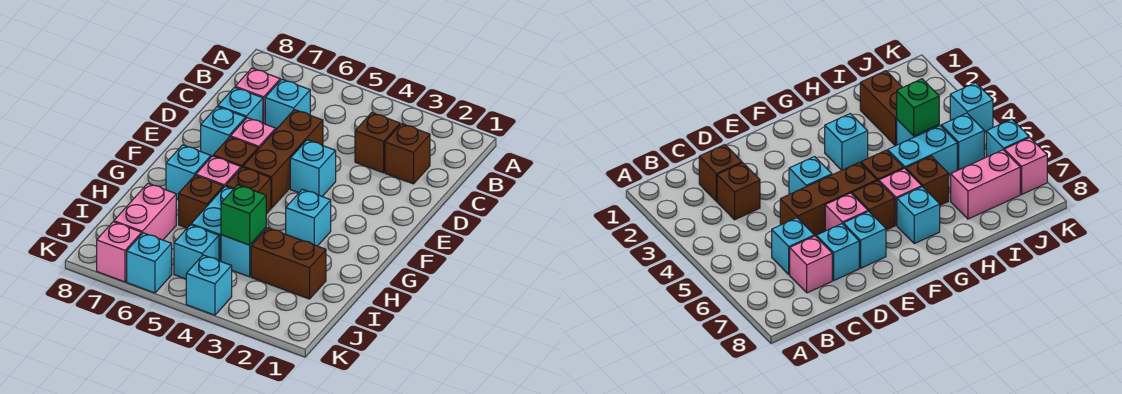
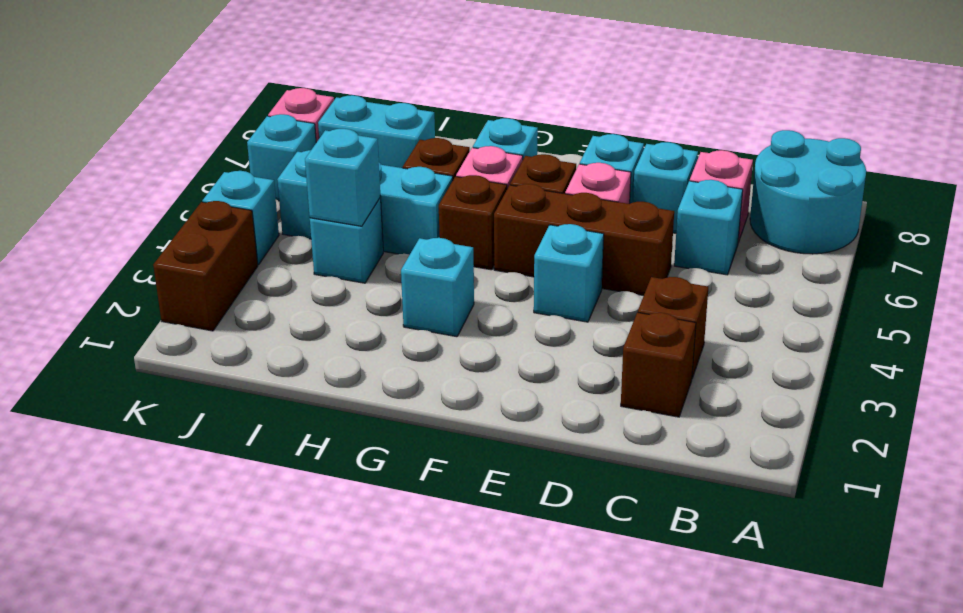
none -> cyan round brick A7:B8 level 1
brown brick I2:I3 level 1 -> brown brick K2:K3 level 1
green brick I4 level 2 -> cyan brick I4 level 2
pink brick I7:J7 level 1 -> cyan brick I7:J7 level 1

